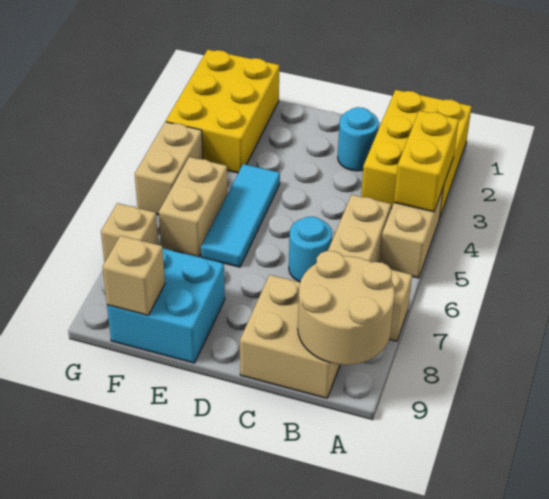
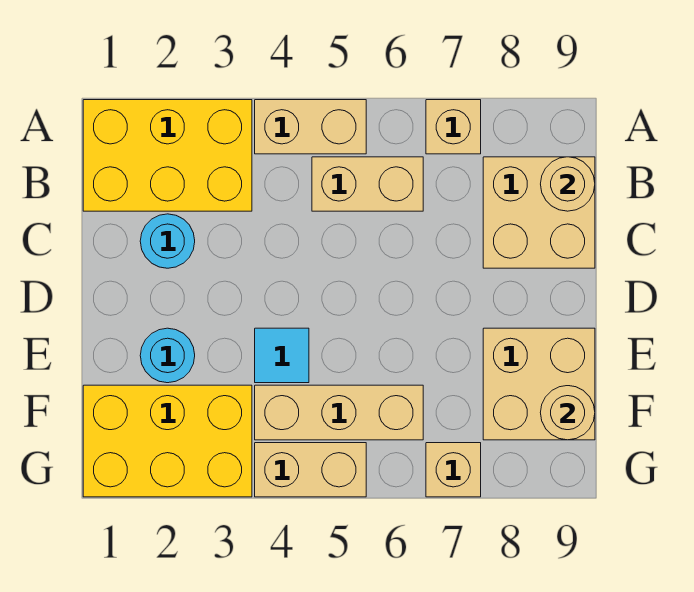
yellow brick A3:A4 level 2 -> none
tan round brick A8:B9 level 2 -> tan round brick B9 level 2
cyan round brick C6 level 1 -> cyan round brick E2 level 1
cyan tile E4:E6 level 1 -> cyan tile E4 level 1
cyan brick E8:F9 level 1 -> tan brick E8:F9 level 1
tan brick F5:F6 level 1 -> tan brick F4:F6 level 1
tan brick F9 level 2 -> tan round brick F9 level 2

